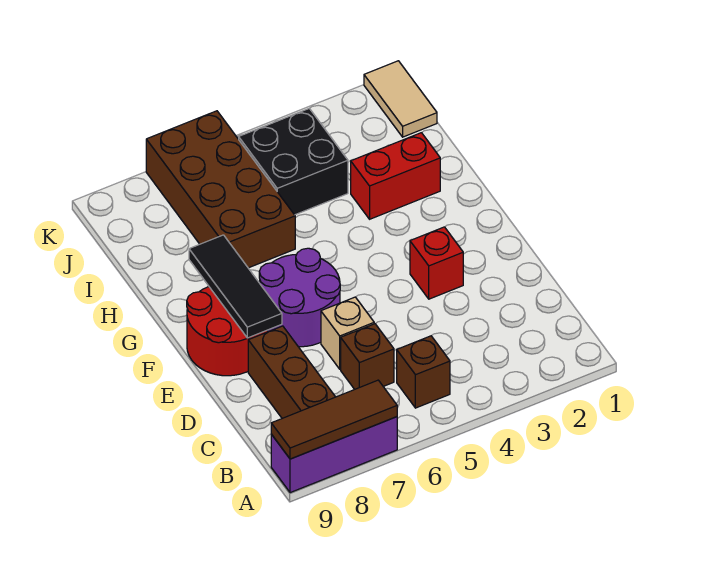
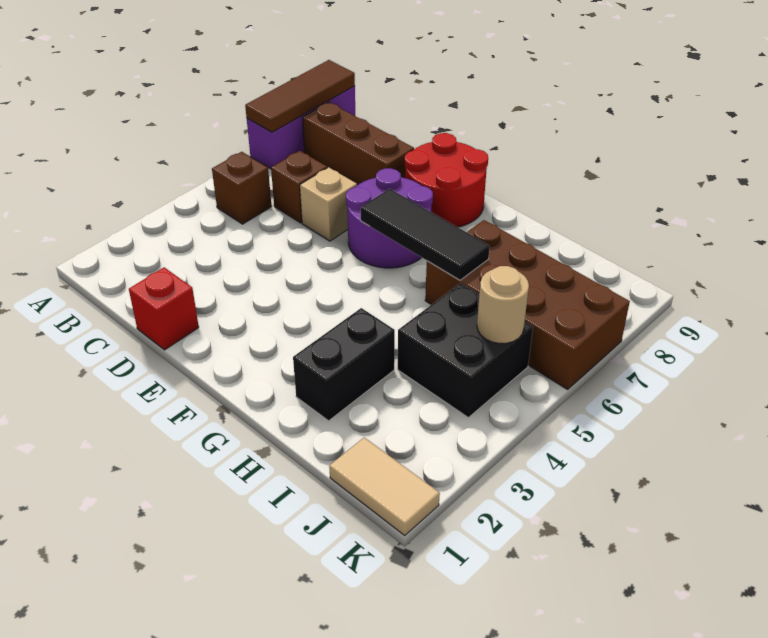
red brick E3 level 1 -> red brick D1 level 1
black tile E8:G8 level 2 -> black tile F6:H6 level 2
red brick H2:H3 level 1 -> black brick H2:H3 level 1
none -> tan round brick J5 level 2

